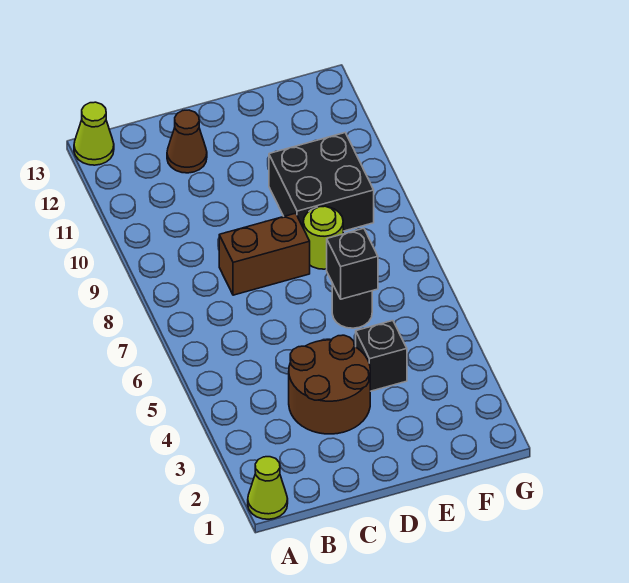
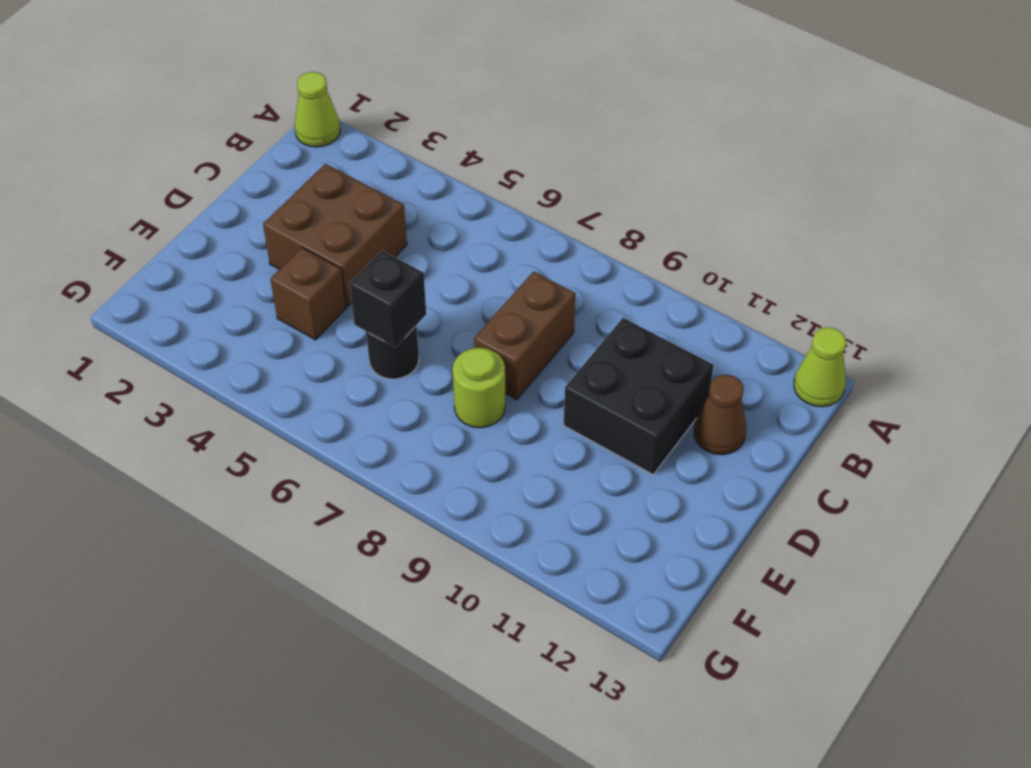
brown round brick C3:D4 level 1 -> brown brick C3:D4 level 1
black brick E4 level 1 -> brown brick E4 level 1
black brick E9:F10 level 1 -> black brick C10:D11 level 1

